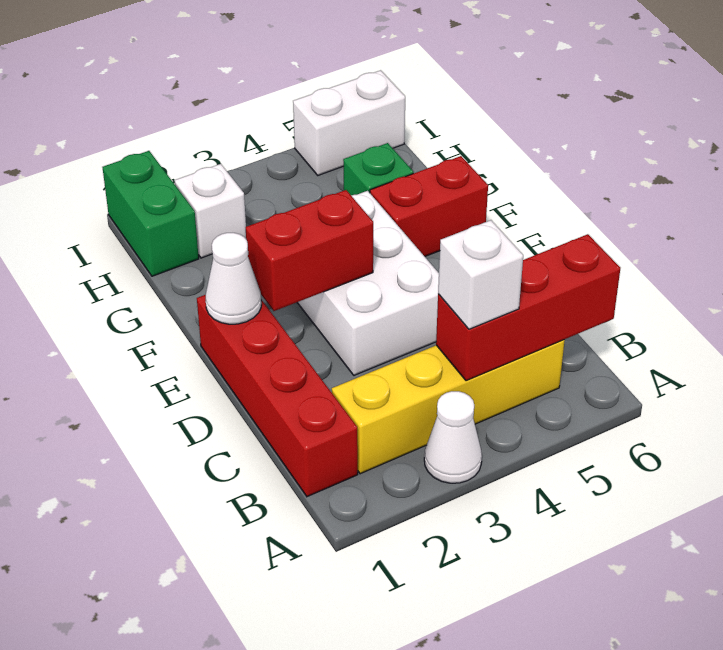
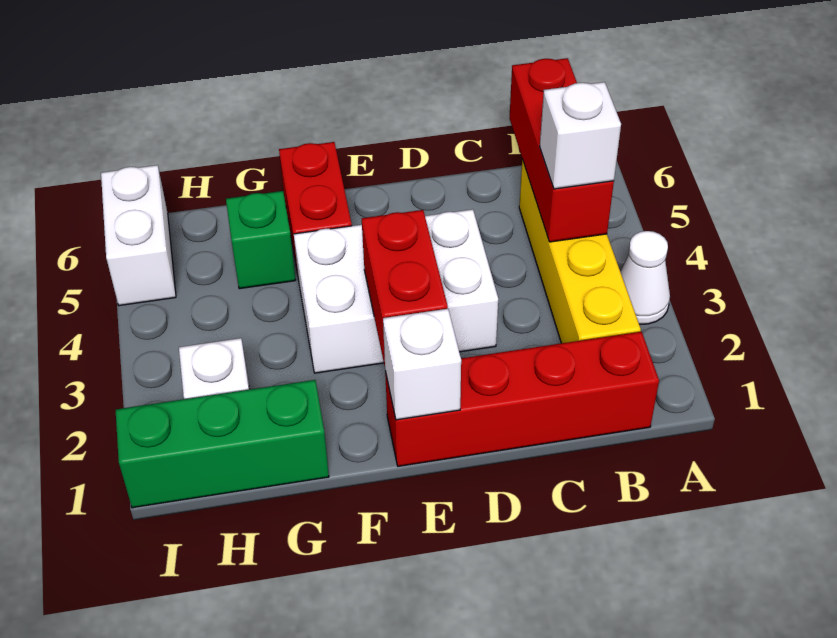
white cone E1 level 2 -> white brick E1 level 2
green brick H1:I1 level 1 -> green brick G1:I1 level 1

